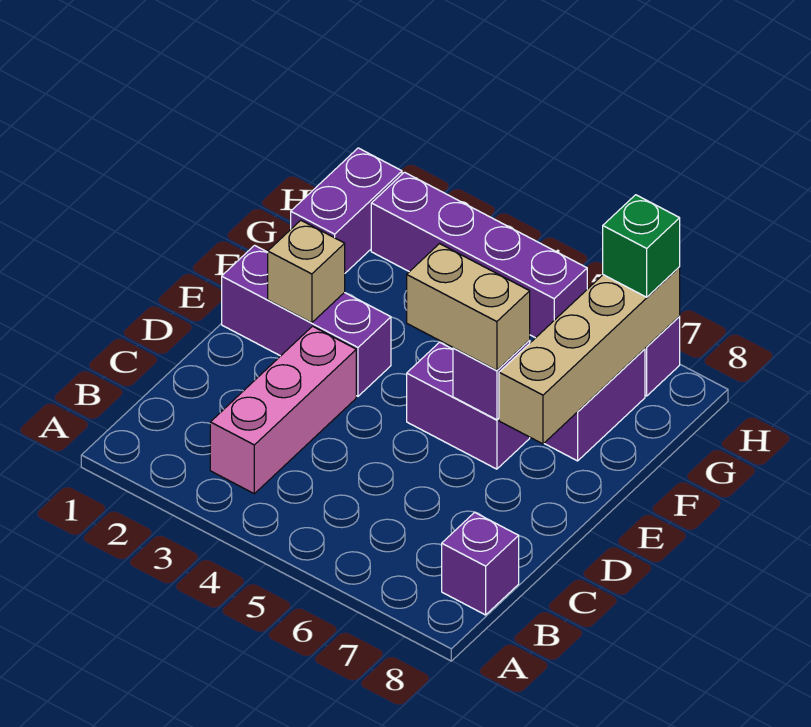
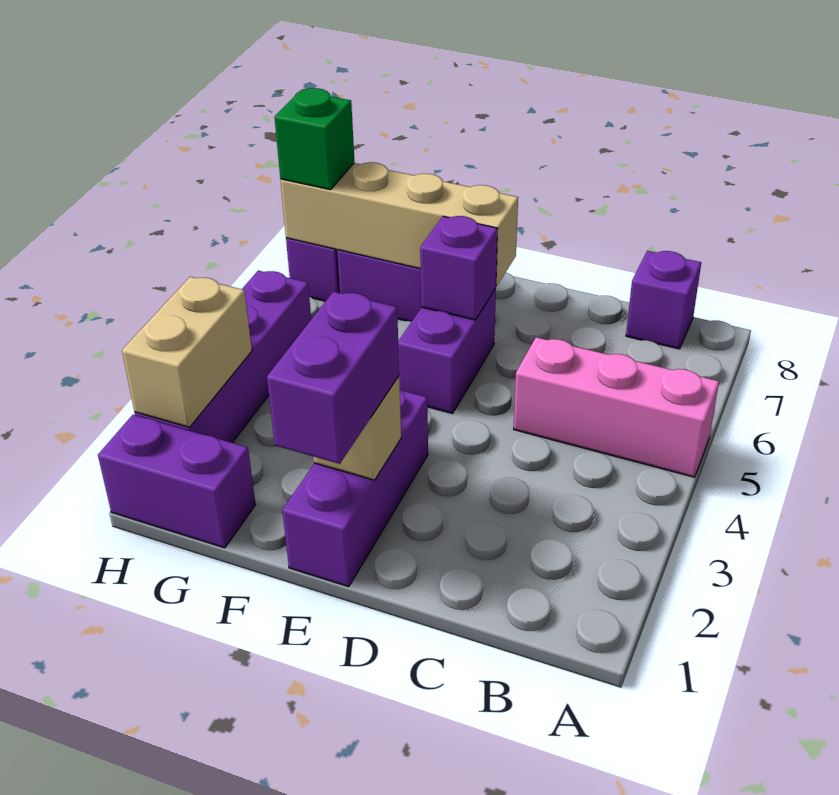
pink brick B3:D3 level 1 -> pink brick A5:C5 level 1
none -> purple brick E1:E2 level 3
tan brick E5:E6 level 3 -> tan brick H2:H3 level 2

